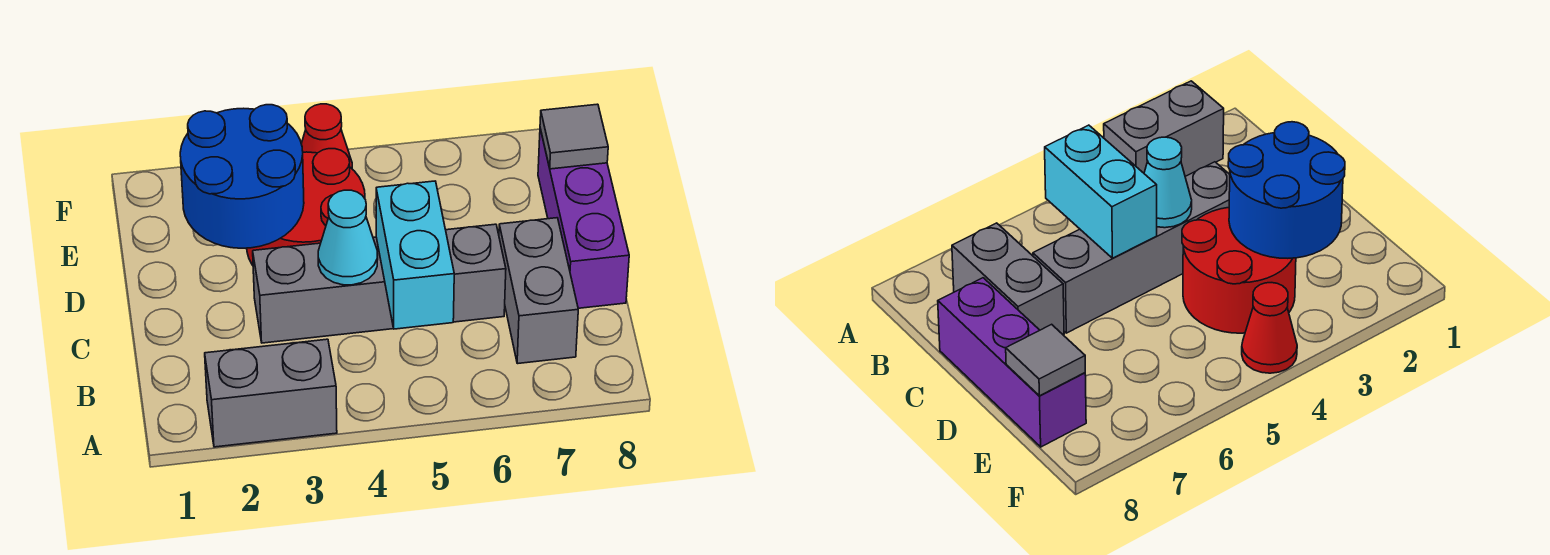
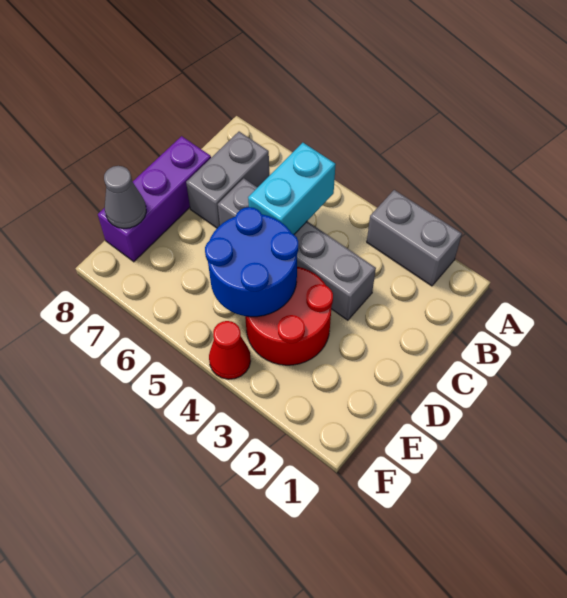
cyan cone C4 level 2 -> none
blue round brick D2:E3 level 2 -> blue round brick D4:E5 level 2
grey tile E8 level 2 -> grey cone E8 level 2

